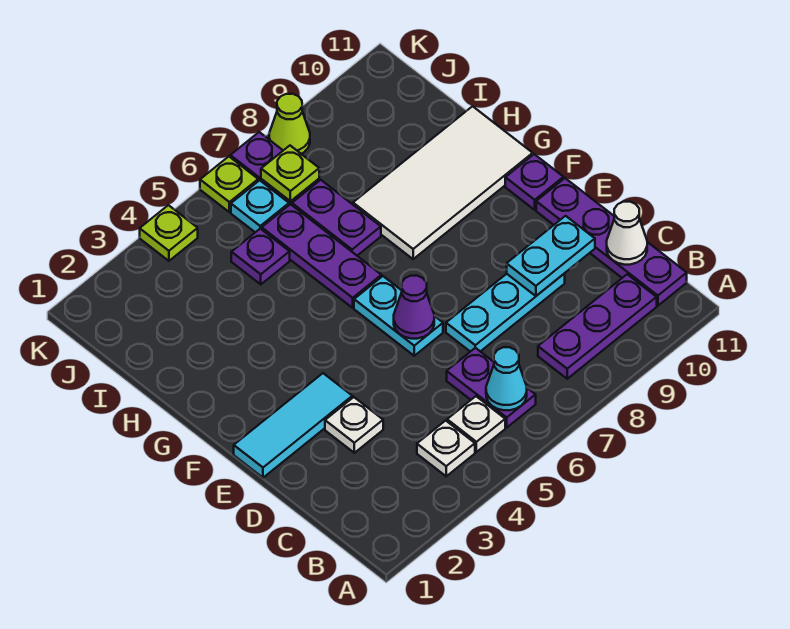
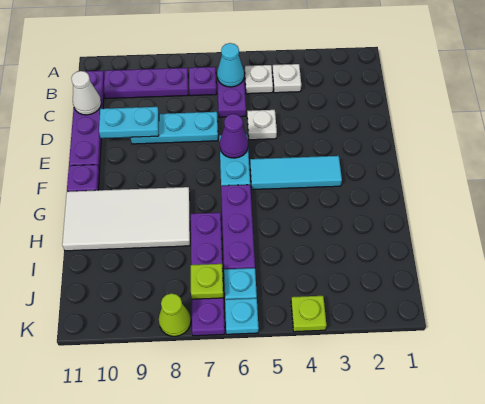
white plate D3 level 1 -> white plate D5 level 1
cyan tile E1:E3 level 1 -> cyan tile F3:F5 level 1
purple plate I5 level 1 -> purple plate B7 level 1
lime plate K6 level 1 -> cyan plate K6 level 1

